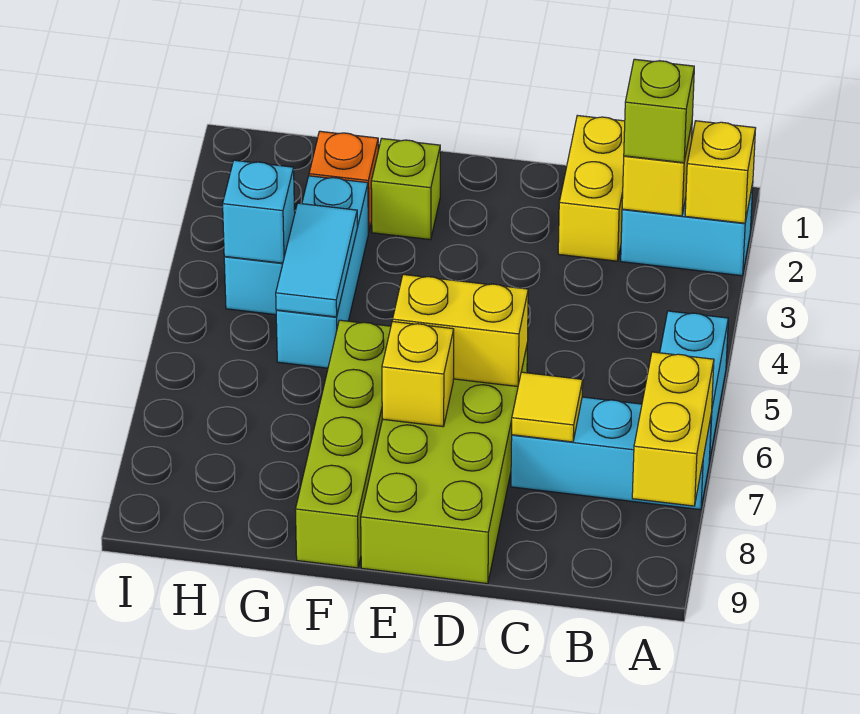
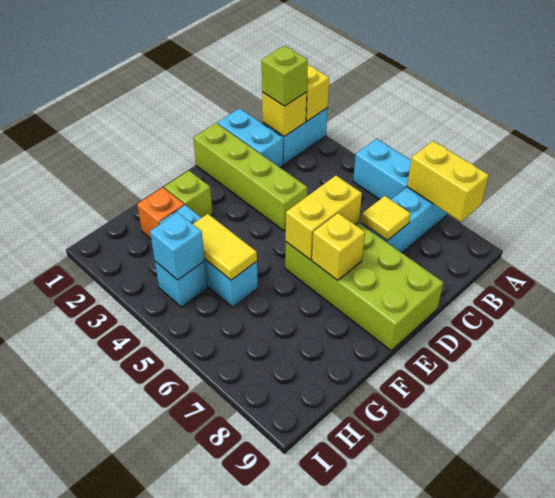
yellow brick C1:C2 level 1 -> cyan brick C1:C2 level 1
lime brick F6:F9 level 1 -> lime brick D1:D4 level 1
cyan tile G4:G5 level 2 -> yellow tile G4:G5 level 2

